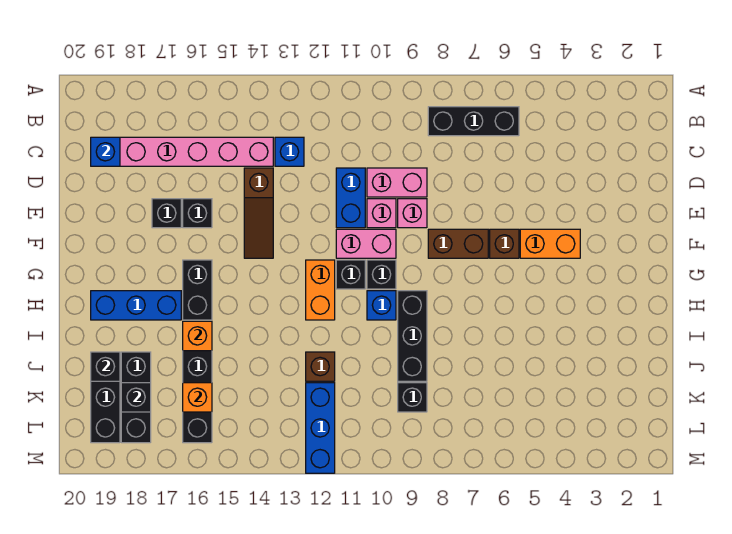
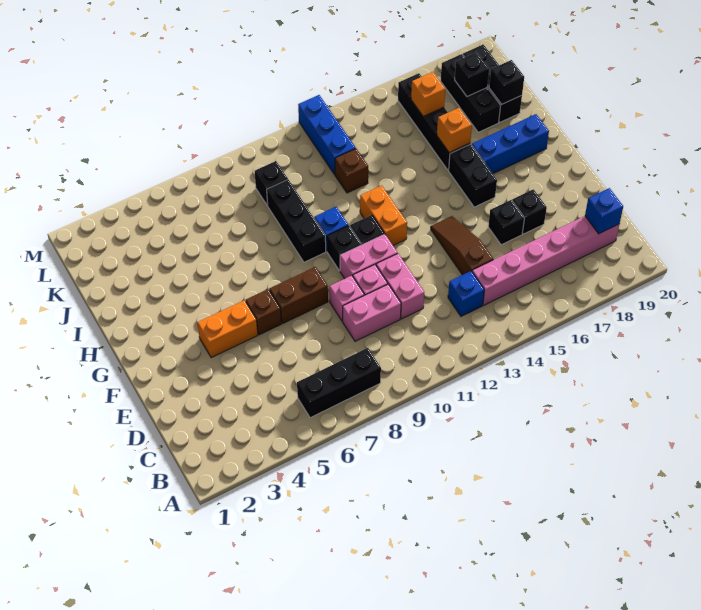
blue brick D11:E11 level 1 -> pink brick D11:E11 level 1

